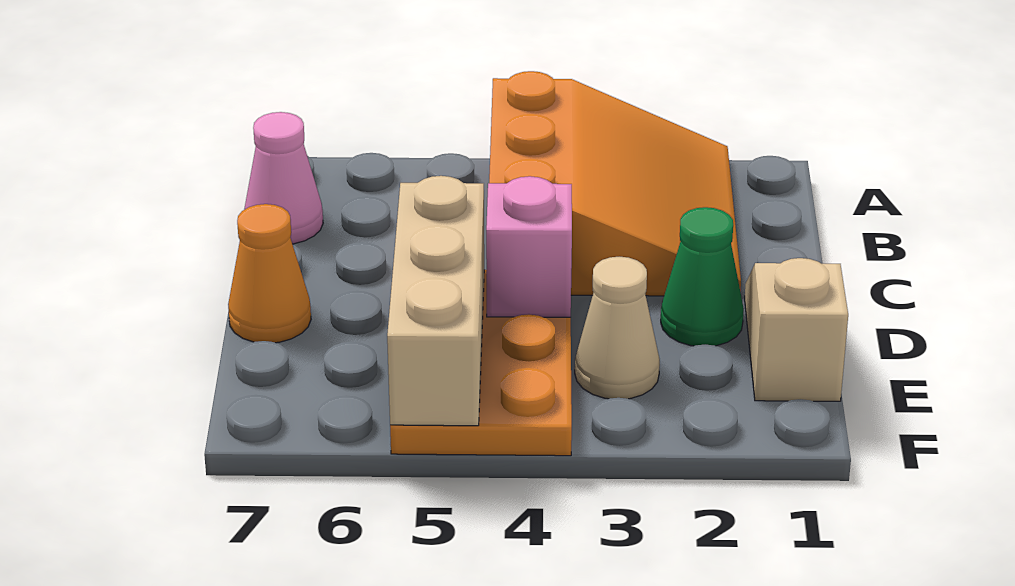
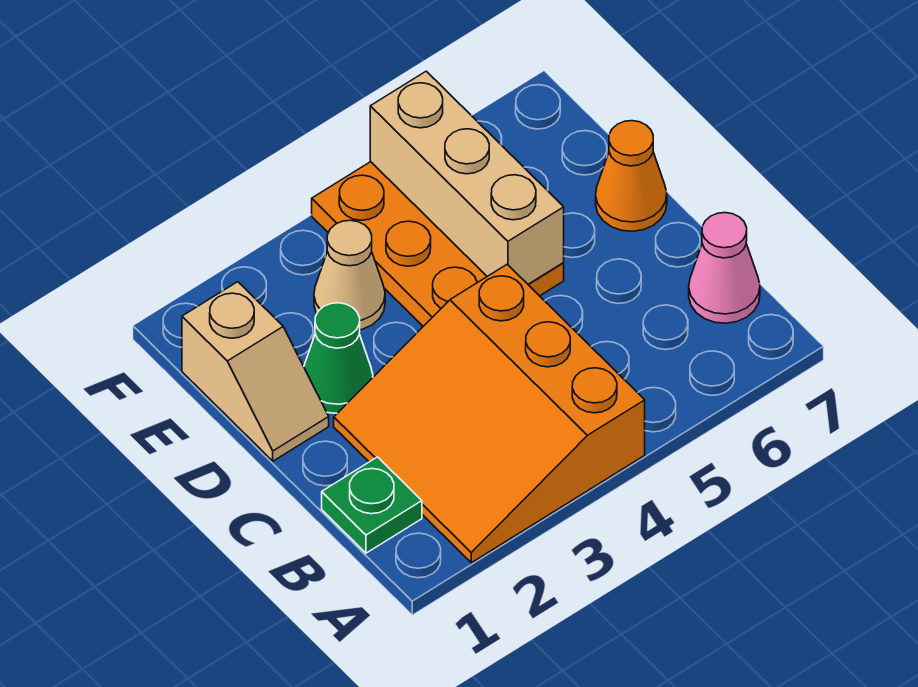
none -> green plate B1 level 1
pink brick D4 level 2 -> none

